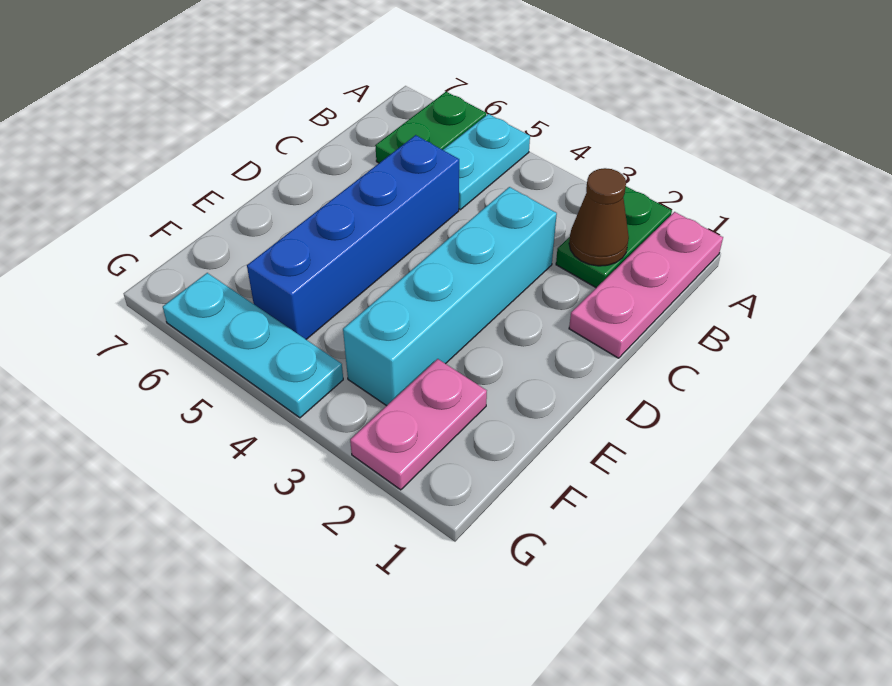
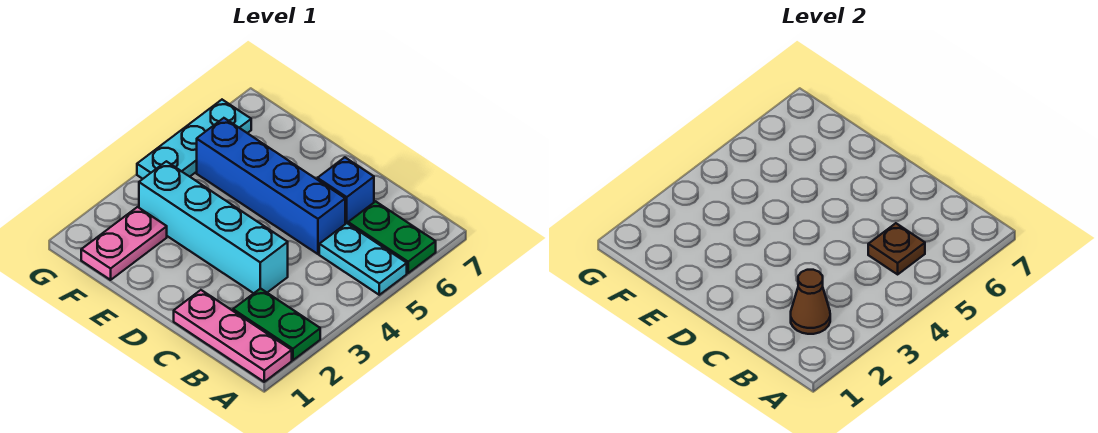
none -> brown plate B5 level 2
none -> blue brick C6 level 1
pink plate F2:G2 level 1 -> pink plate F1:F2 level 1

